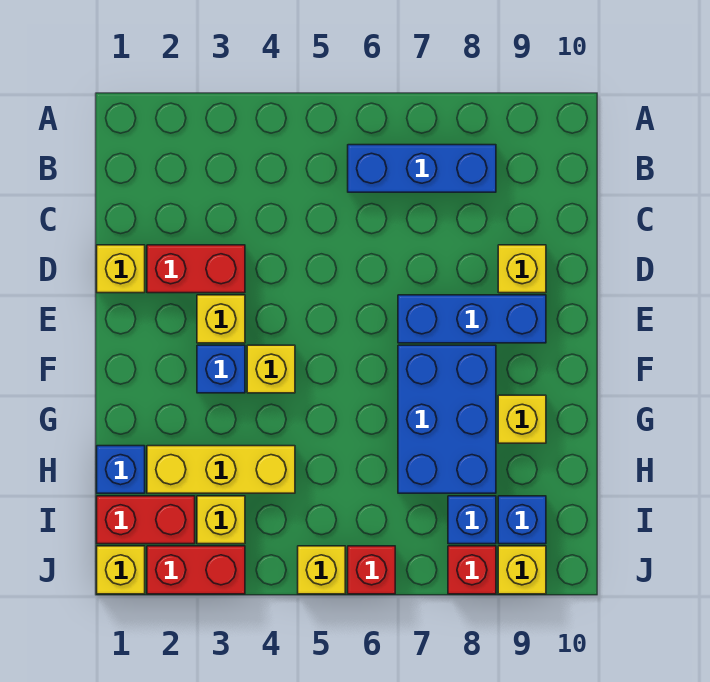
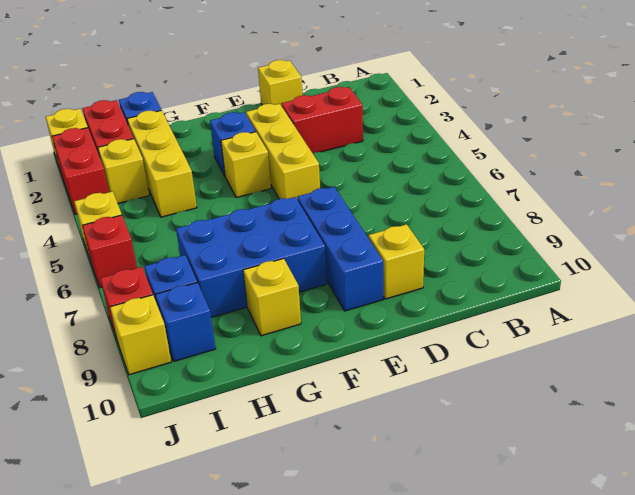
blue brick B6:B8 level 1 -> none
red brick D2:D3 level 1 -> red brick C3:D3 level 1
yellow brick E3 level 1 -> yellow brick E3:E5 level 1

